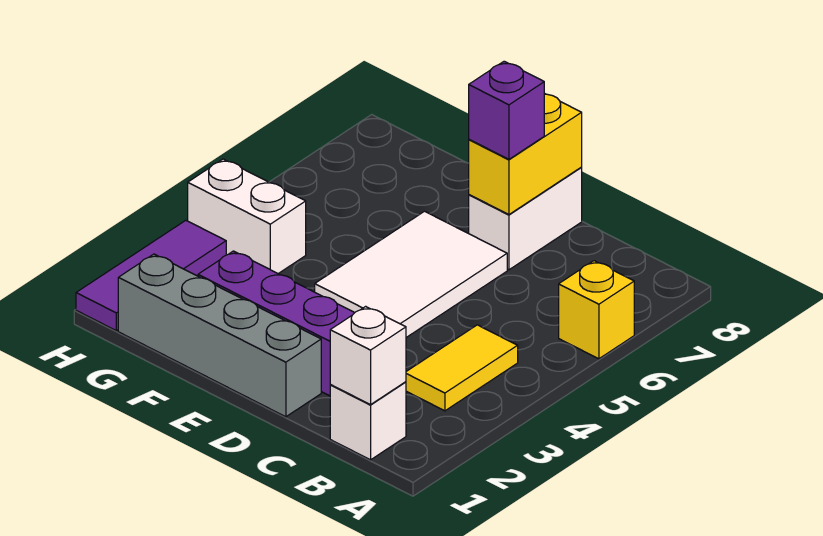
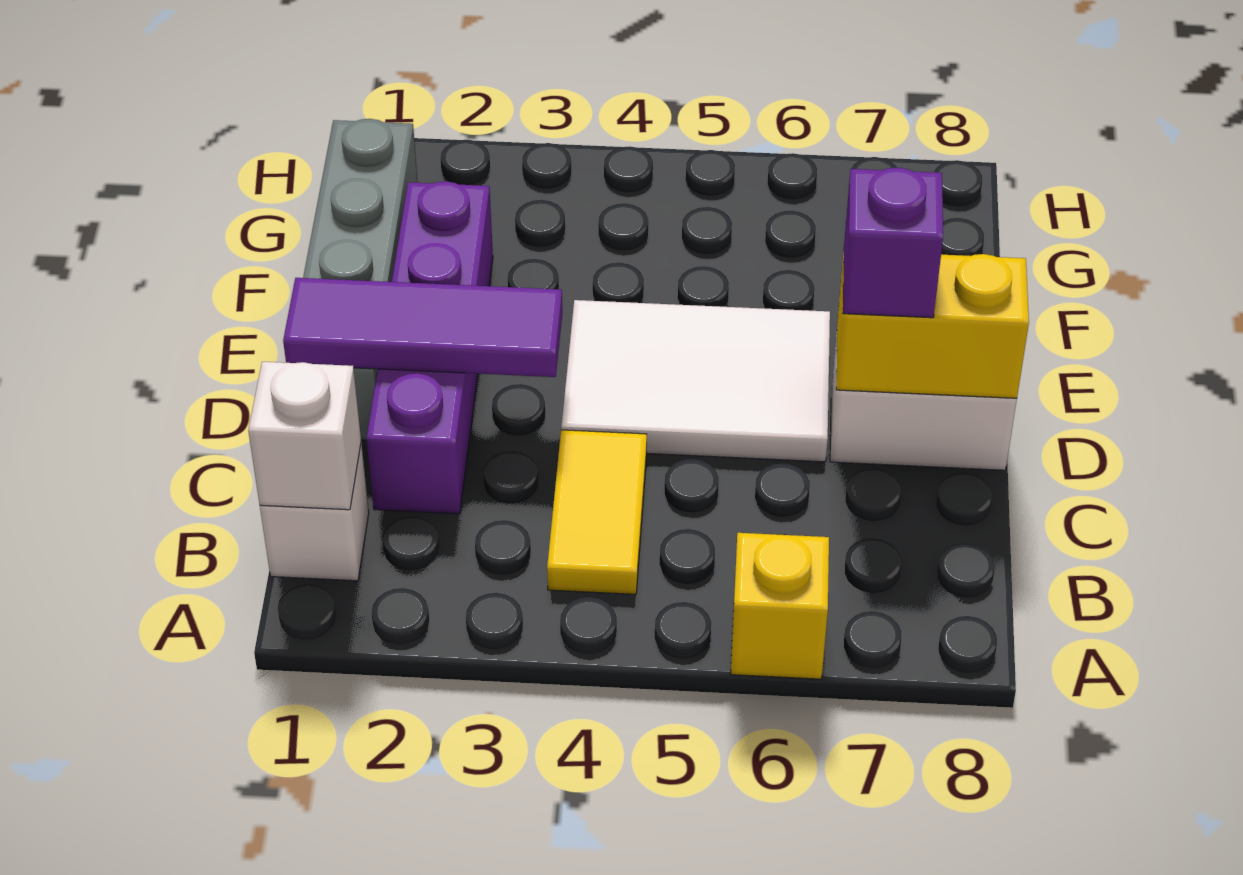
yellow tile B3:B4 level 1 -> yellow tile B4:C4 level 1
white brick G4:H4 level 1 -> none
purple tile H1:H3 level 1 -> purple tile D1:D3 level 2

